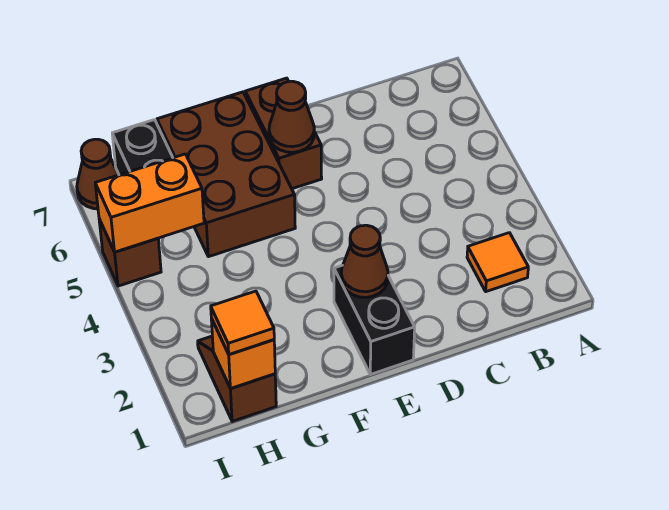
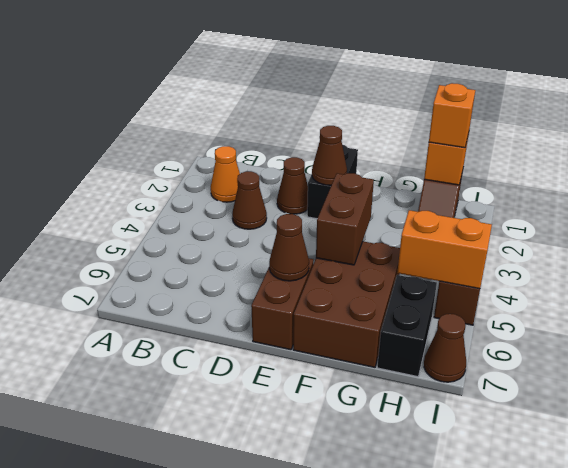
orange tile B2 level 1 -> orange cone B2 level 1
none -> brown cone C3 level 1
none -> brown cone D2 level 1
none -> brown brick F4:F5 level 2
orange tile H1 level 3 -> orange brick H1 level 3

